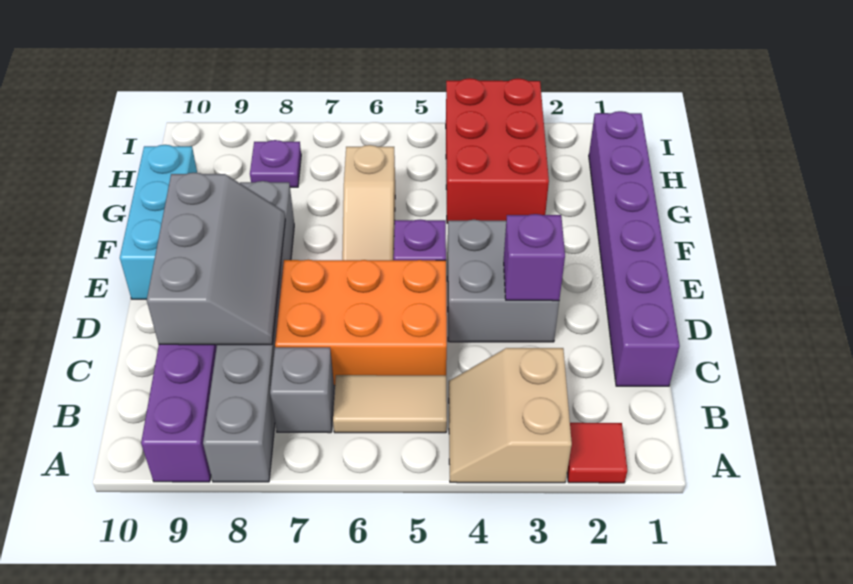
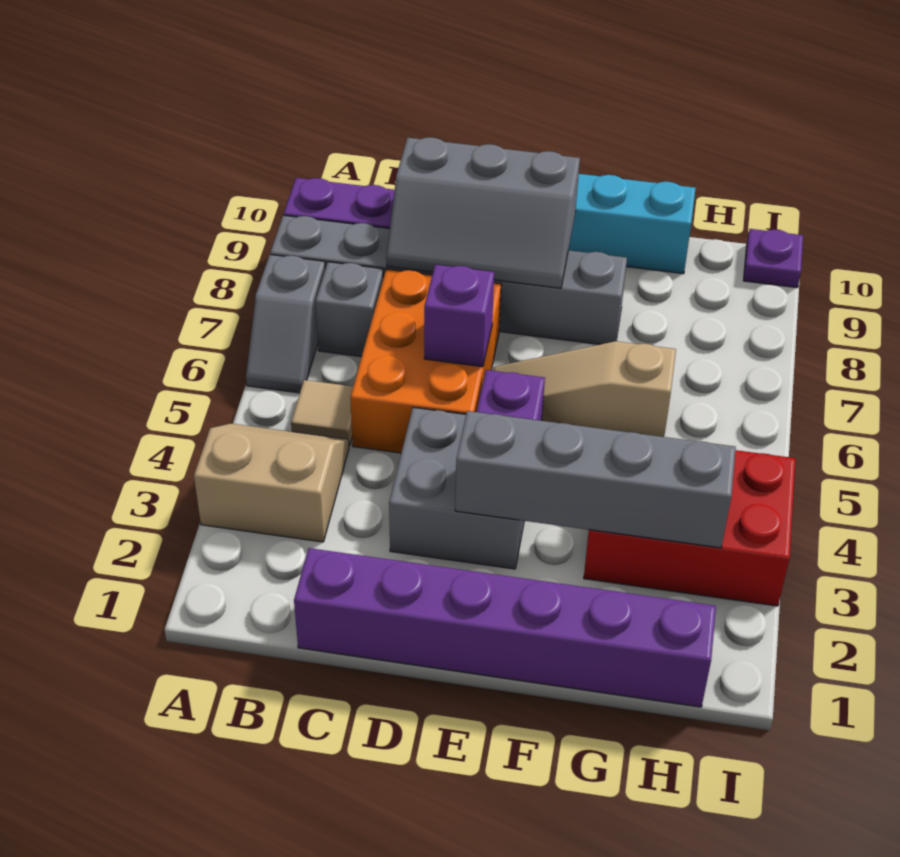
red tile A2 level 1 -> none
none -> grey slope A6:A7 level 1 top 7
tan tile B5:B6 level 1 -> tan tile B5 level 1
purple brick D3 level 2 -> purple brick D6 level 2
none -> grey brick E3:H3 level 2
purple plate H8 level 1 -> purple plate I10 level 1

